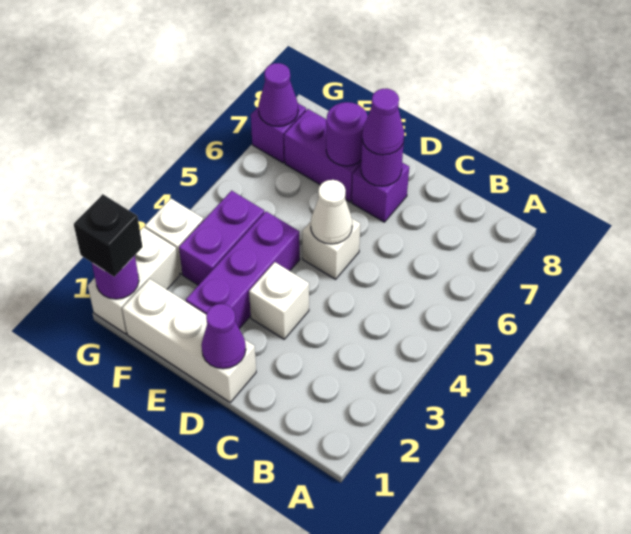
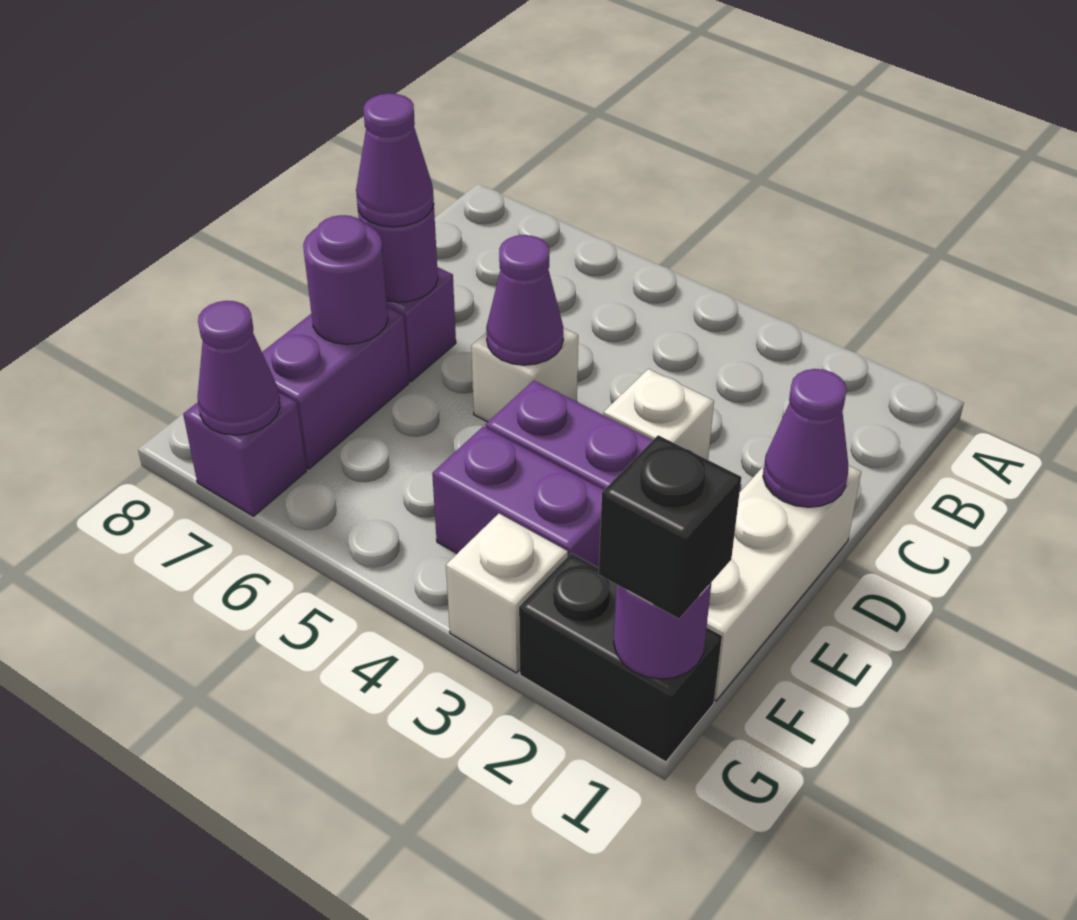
white cone D5 level 2 -> purple cone D5 level 2
white brick G1:G2 level 1 -> black brick G1:G2 level 1

